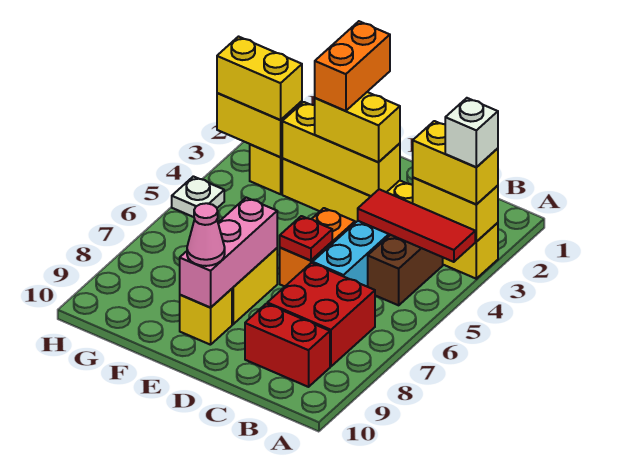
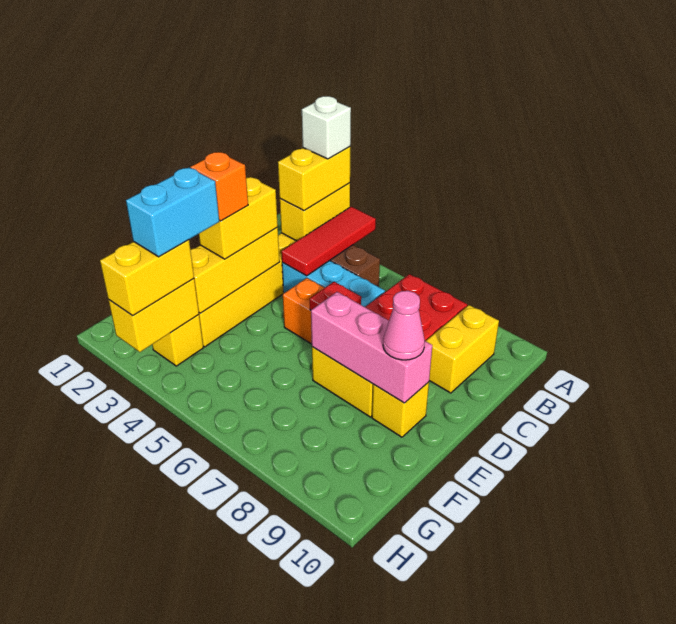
red brick B9:C9 level 1 -> yellow brick B9:C9 level 1
orange brick E2:E3 level 4 -> orange brick E3 level 4
none -> cyan brick F3:G3 level 4
white plate H5 level 1 -> none

